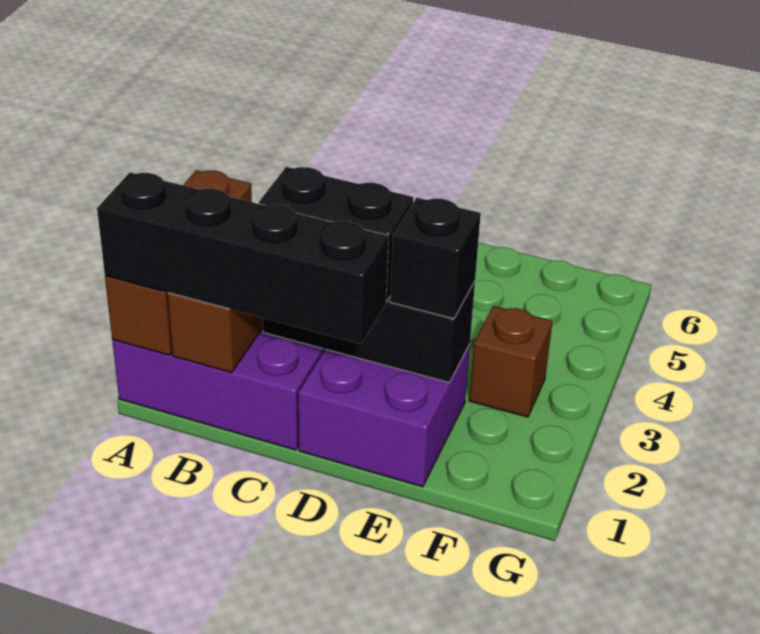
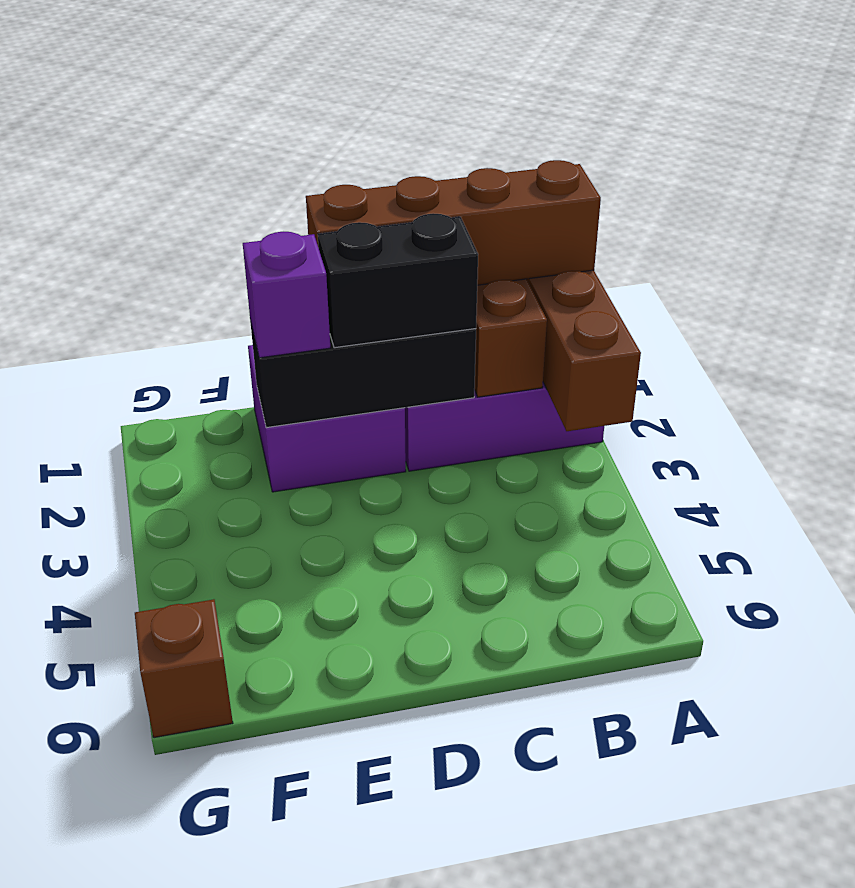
black brick A1:D1 level 3 -> brown brick A1:D1 level 3
black brick E2 level 3 -> purple brick E2 level 3
brown brick F3 level 1 -> brown brick G6 level 1

